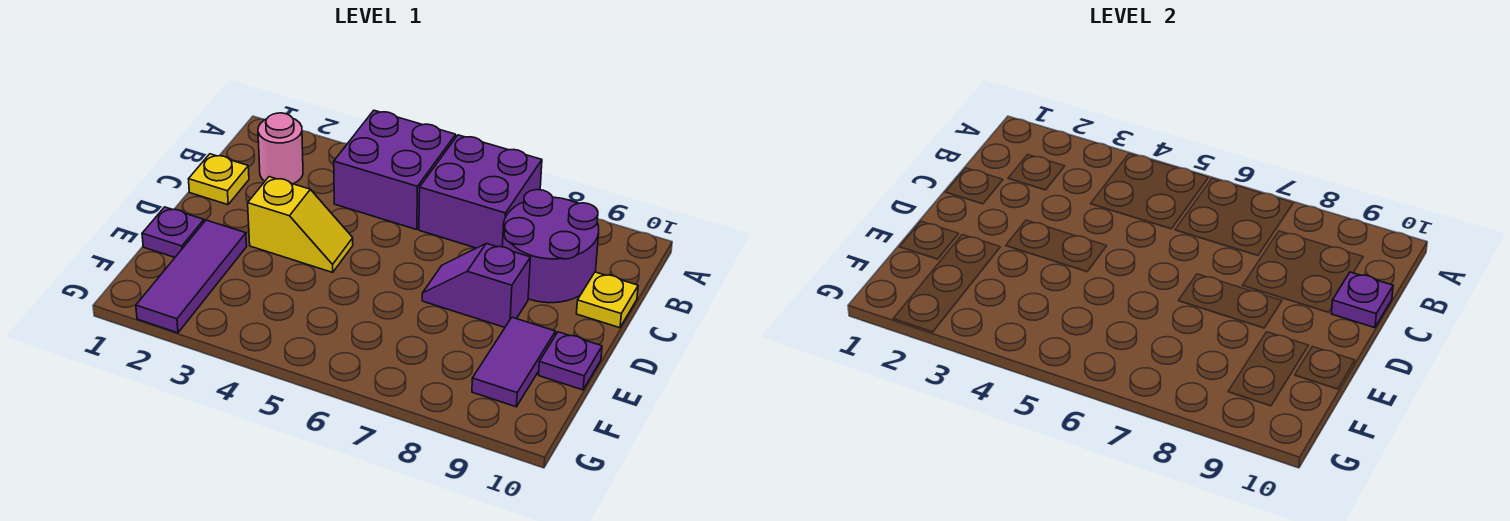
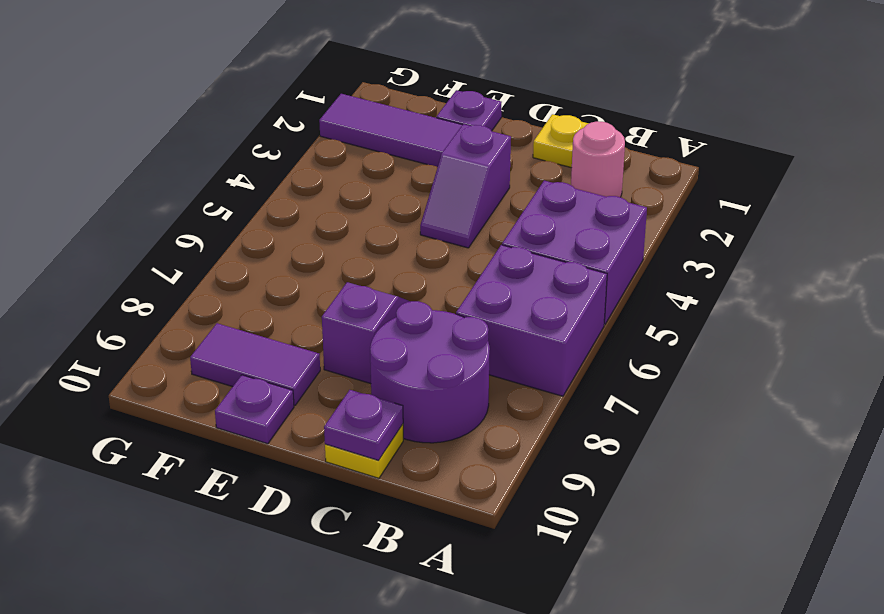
yellow slope D3:D4 level 1 top 3 -> purple slope D3:D4 level 1 top 3

